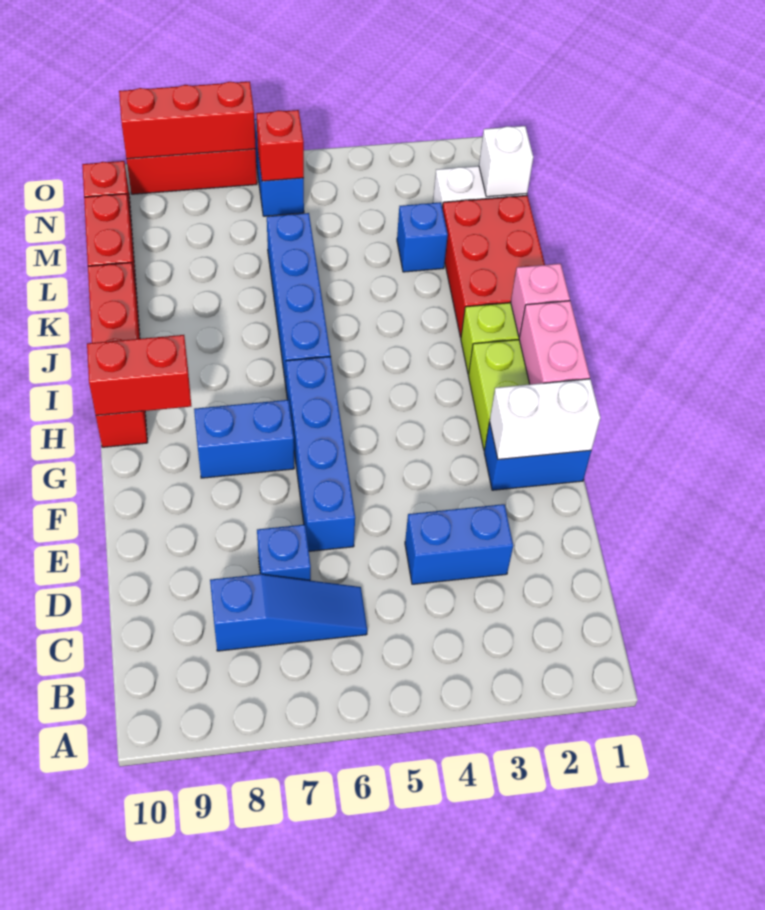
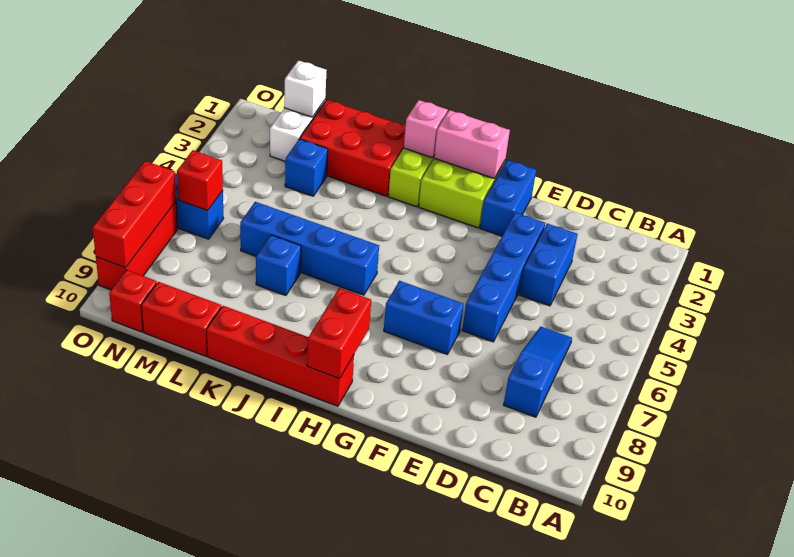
blue brick D7 level 1 -> blue brick K7 level 1
blue brick E6:H6 level 1 -> blue brick E3:E6 level 1
white brick F1:F2 level 2 -> none
blue brick G7:G8 level 1 -> blue brick F7:G7 level 1

